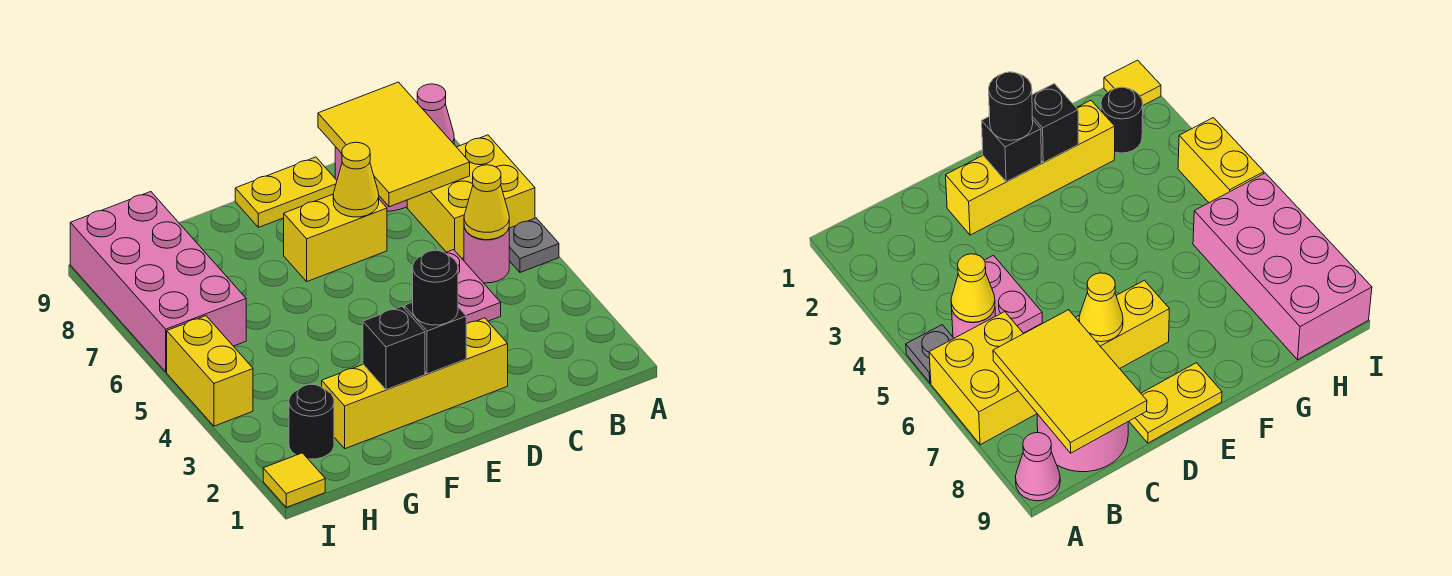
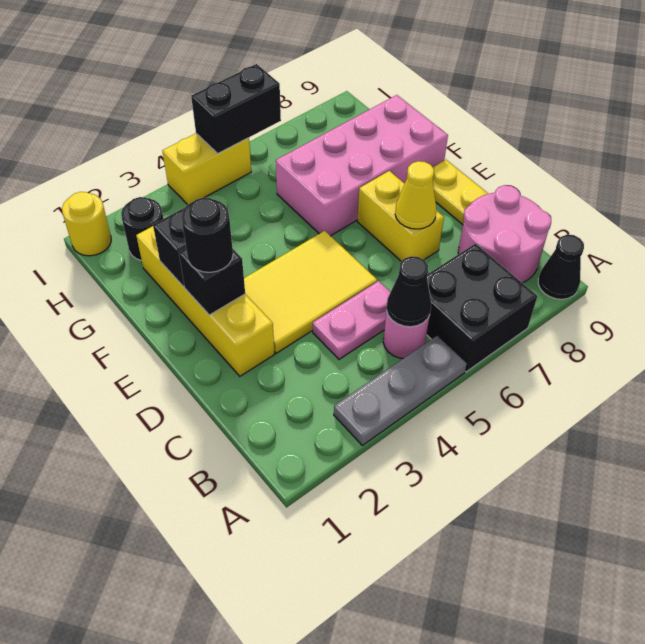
grey plate A5 level 1 -> grey plate A3:A5 level 1
yellow brick A6:B7 level 1 -> black brick A6:B7 level 1
pink cone A9 level 1 -> black cone A9 level 1
yellow cone B5 level 2 -> black cone B5 level 2
yellow tile B7:C9 level 2 -> yellow tile D3:E5 level 1
pink brick H6:I9 level 1 -> pink brick F6:G9 level 1
yellow tile I1 level 1 -> yellow round brick I1 level 1
none -> black brick I5:I6 level 2

